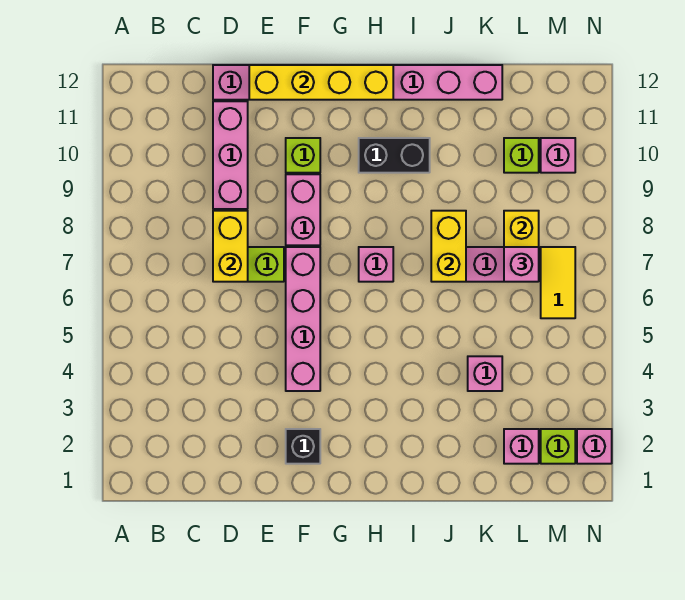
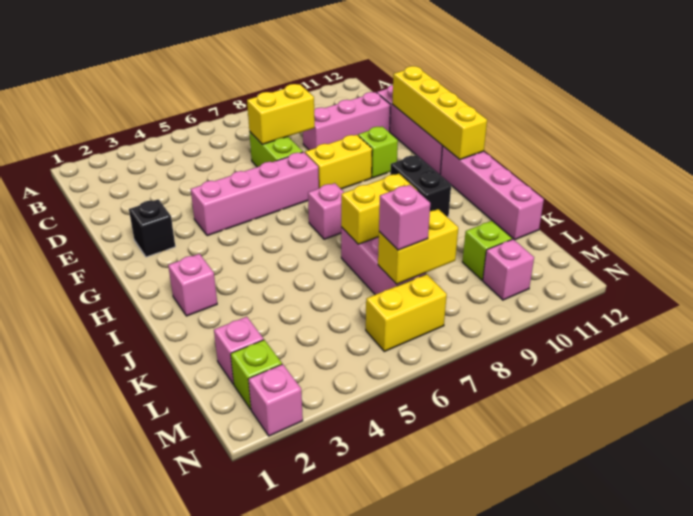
pink brick F8:F9 level 1 -> yellow brick F8:F9 level 1
pink brick K4 level 1 -> pink brick I2 level 1
yellow tile M6:M7 level 1 -> yellow brick M6:M7 level 1

